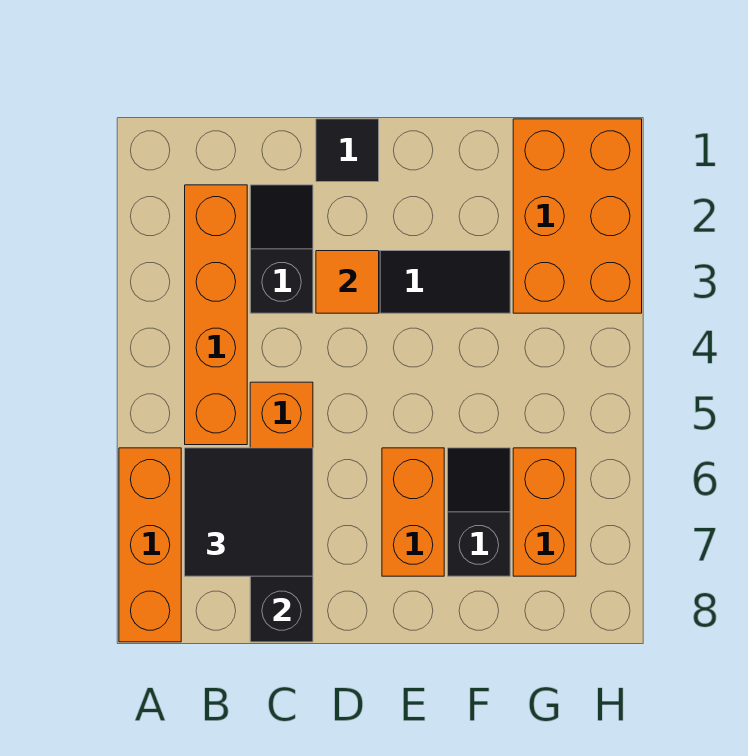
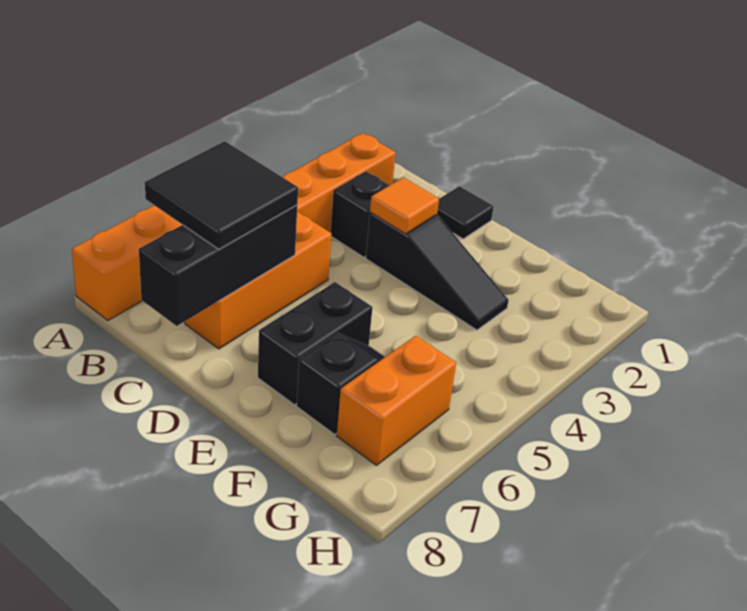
orange brick E6:E7 level 1 -> black brick E6:E7 level 1
orange brick G1:H3 level 1 -> none

